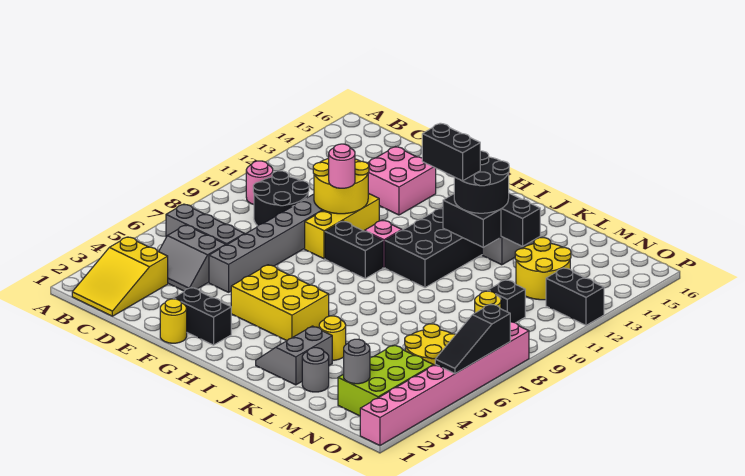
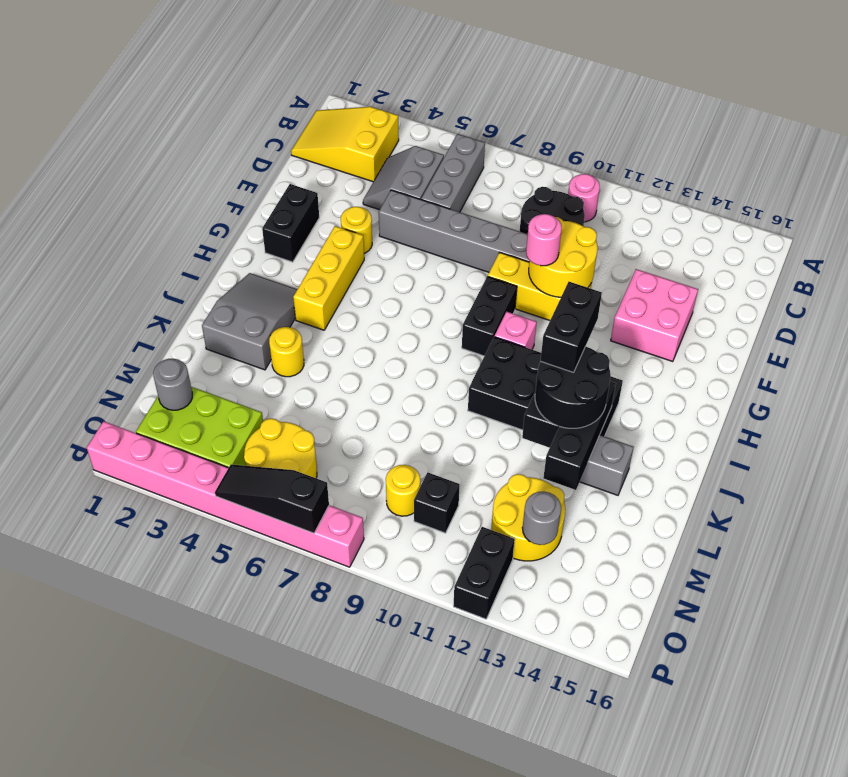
yellow round brick F1 level 1 -> yellow round brick F4 level 1
yellow brick G4:I5 level 1 -> yellow brick G4:I4 level 1
grey slope J2:K3 level 1 top K -> grey slope I2:K3 level 1 top K
grey round brick L2 level 1 -> grey round brick N13 level 2

